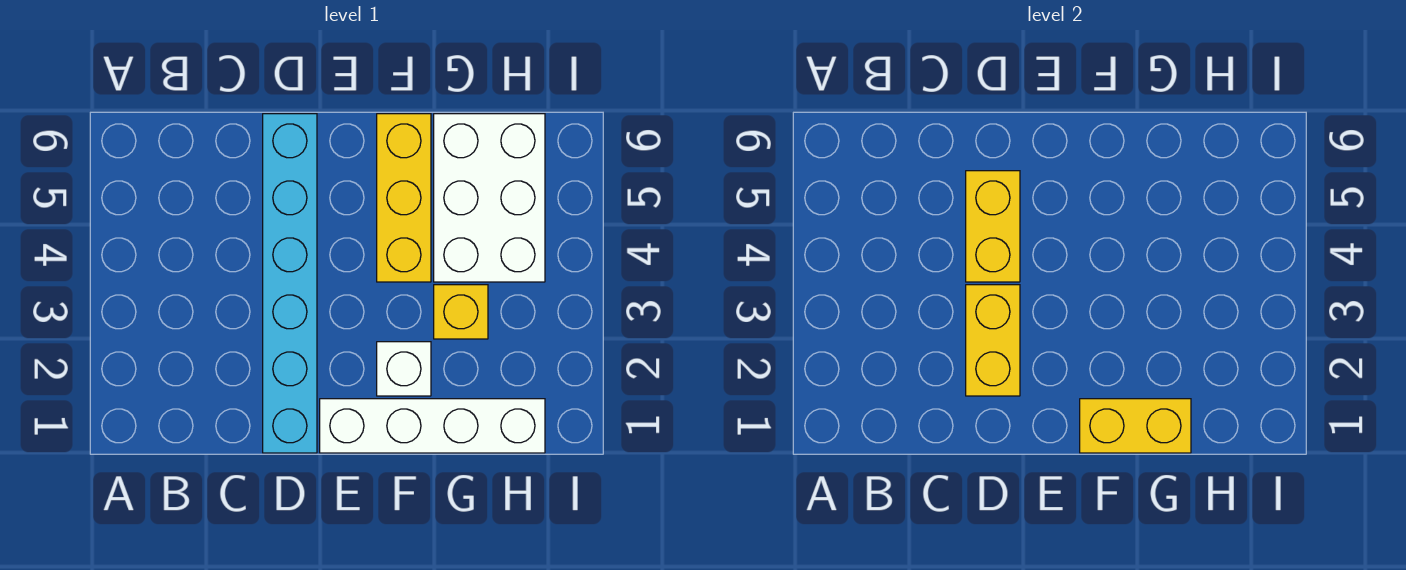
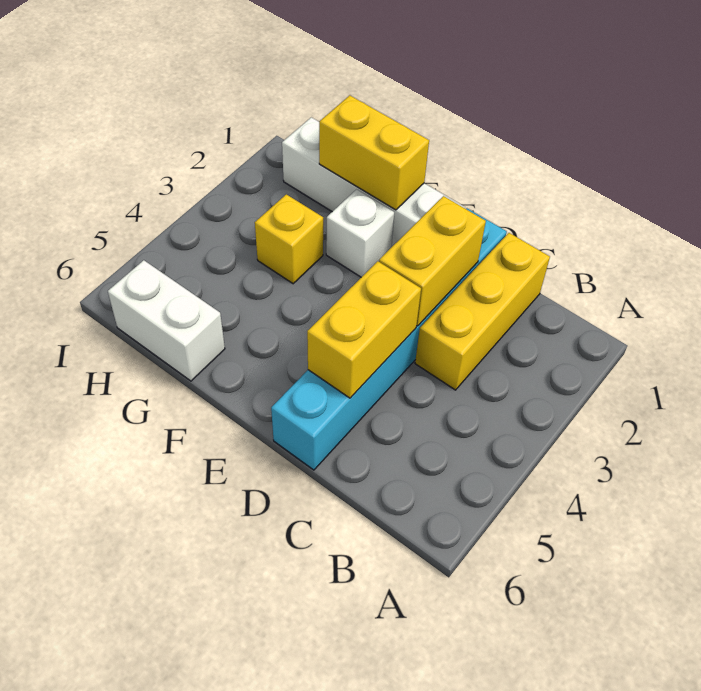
yellow brick F4:F6 level 1 -> yellow brick C1:C3 level 1
white brick G4:H6 level 1 -> white brick G6:H6 level 1

